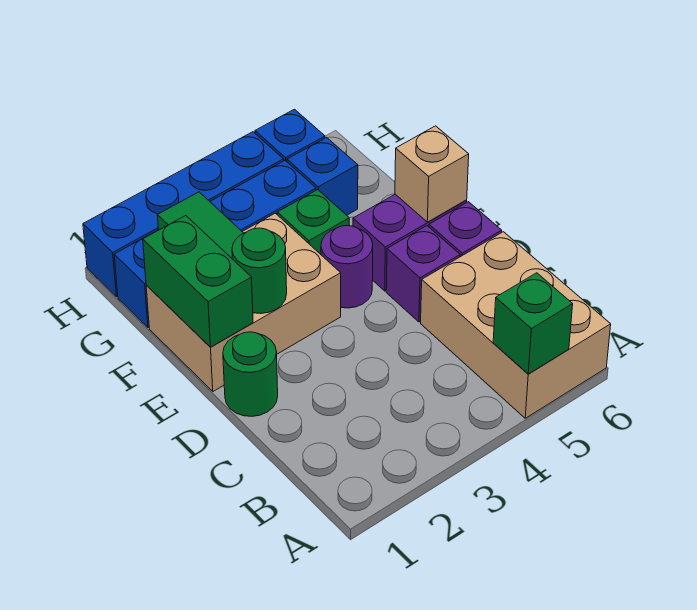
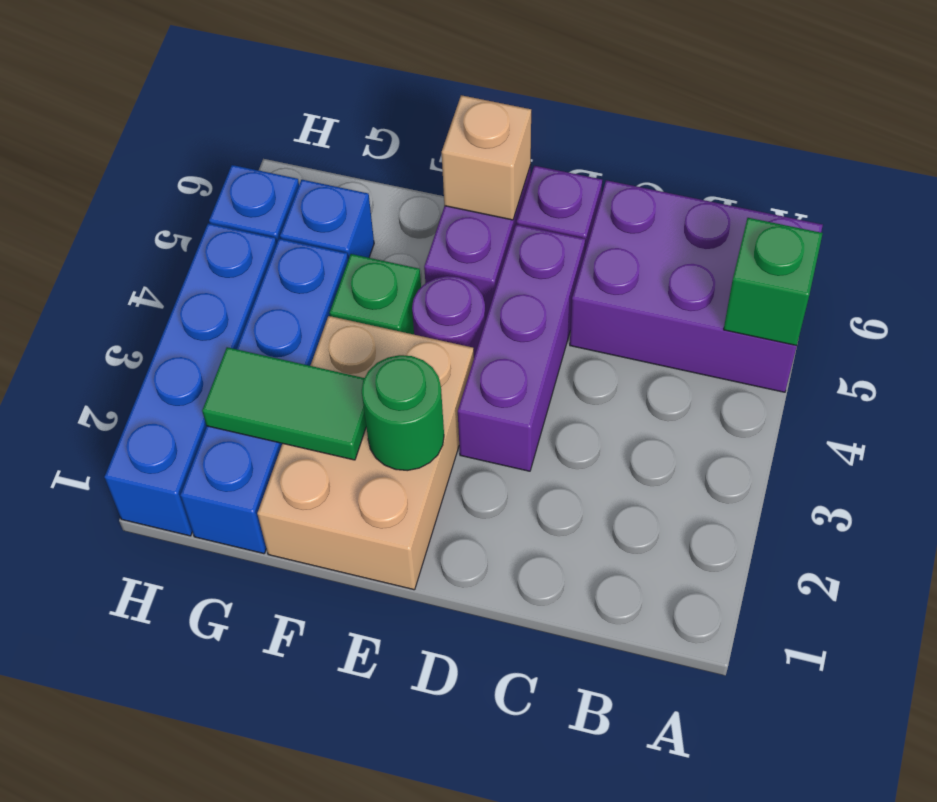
tan brick A5:C6 level 1 -> purple brick A5:C6 level 1
green round brick D1 level 1 -> none
purple brick D5 level 1 -> purple brick D3:D5 level 1
green brick E1:F1 level 2 -> none

